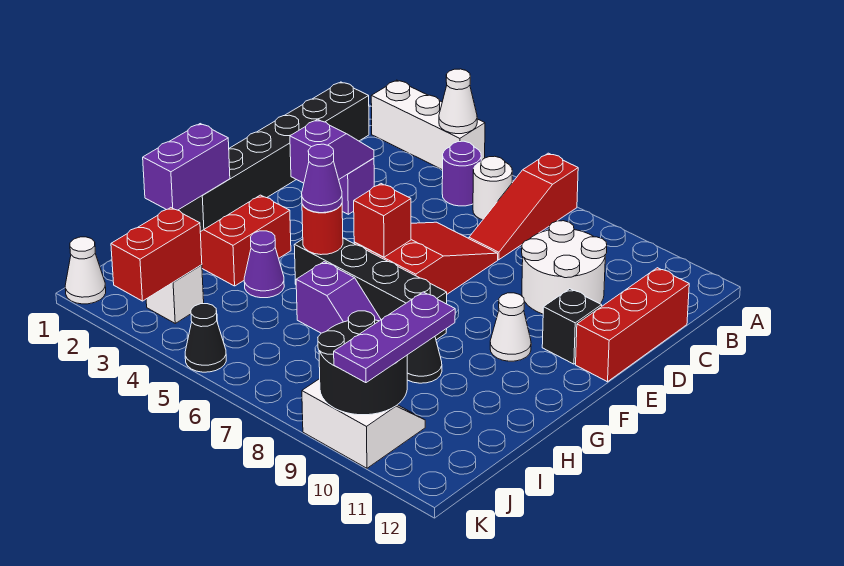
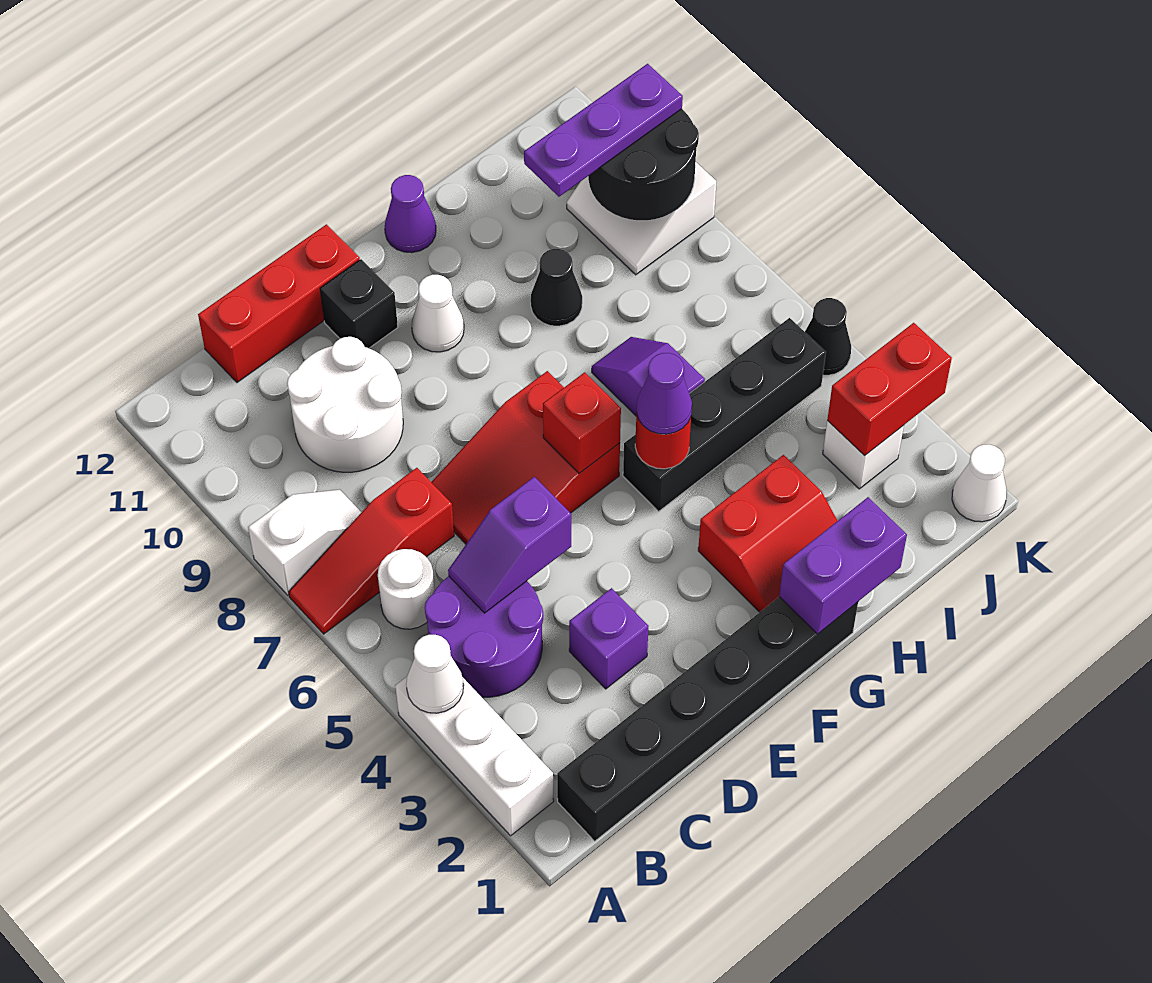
red slope A7:C7 level 1 top A -> red slope A7:C7 level 1 top C
none -> white slope A8:B8 level 1 top A
purple round brick B5 level 1 -> purple round brick B4:C5 level 1
purple slope D3:E3 level 2 top E -> purple slope C5:D5 level 2 top D
black brick G5:G8 level 1 -> black brick G5:J5 level 1
purple cone H4 level 1 -> purple cone G12 level 1

